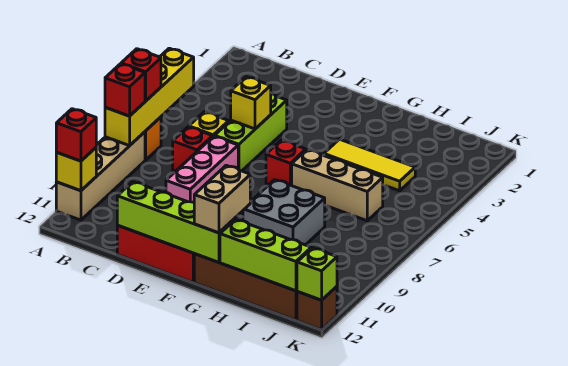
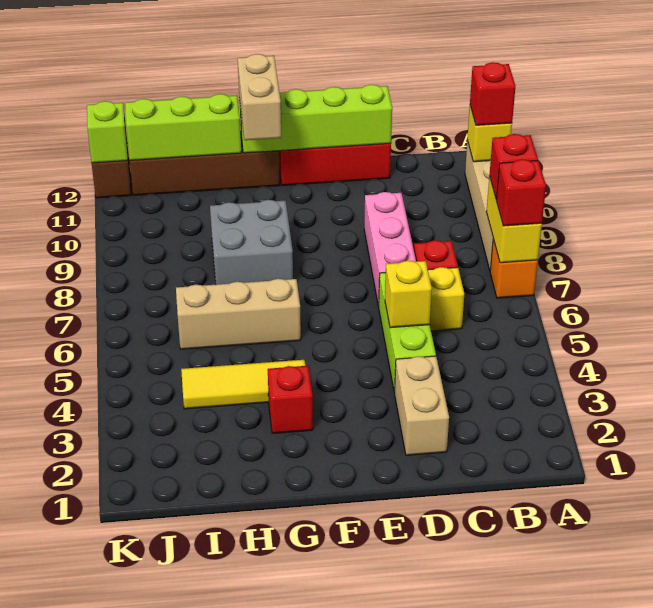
yellow brick A5:A8 level 2 -> yellow brick A7:A8 level 2
none -> tan brick D2:D3 level 1
red brick F6 level 1 -> red brick G3 level 1

